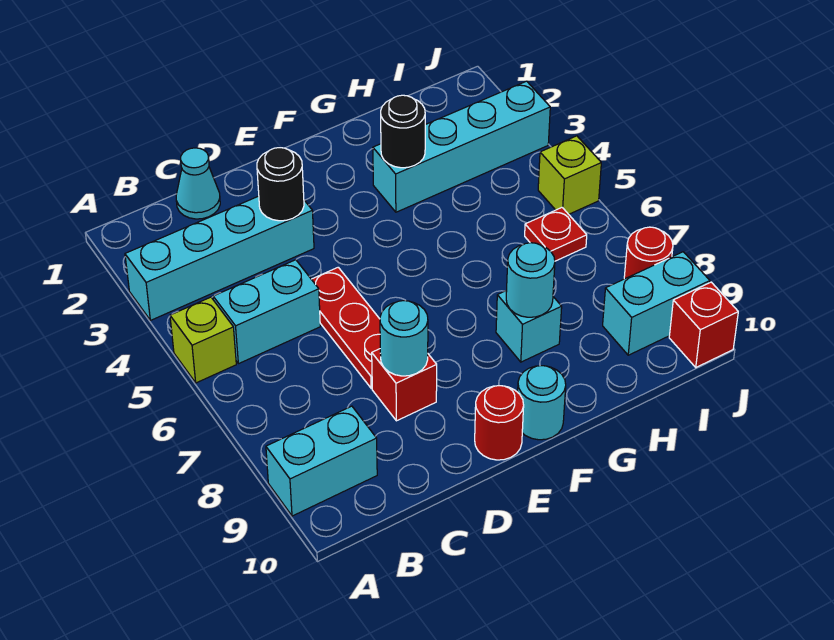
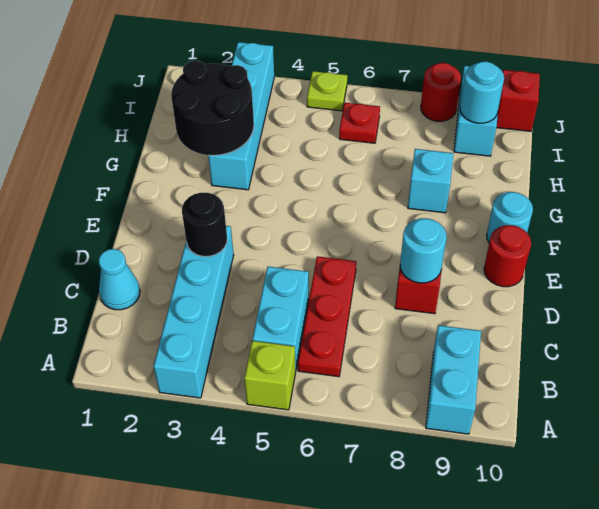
red plate D5:D7 level 1 -> red plate B6:D6 level 1
black round brick G3 level 2 -> black round brick G2:H3 level 2
cyan round brick G8 level 2 -> cyan round brick I9 level 2
lime brick J5 level 1 -> lime plate J5 level 1

